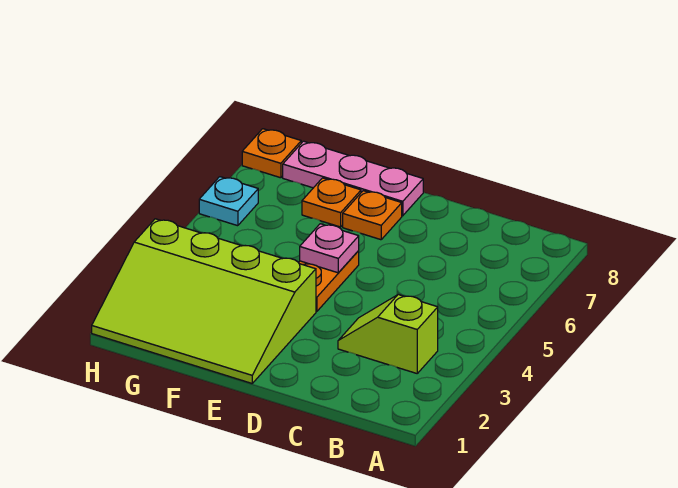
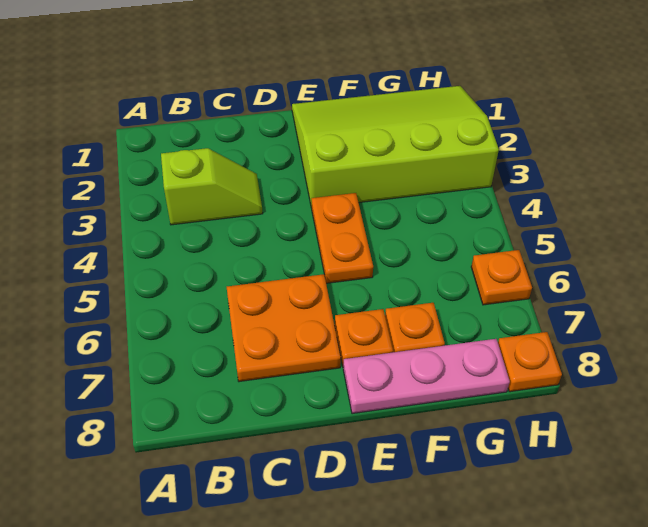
none -> orange plate C6:D7 level 1
pink plate E5 level 2 -> none
cyan plate H6 level 1 -> orange plate H6 level 1

